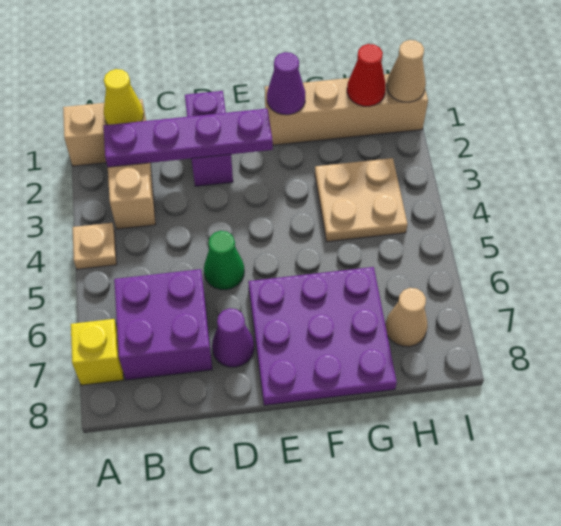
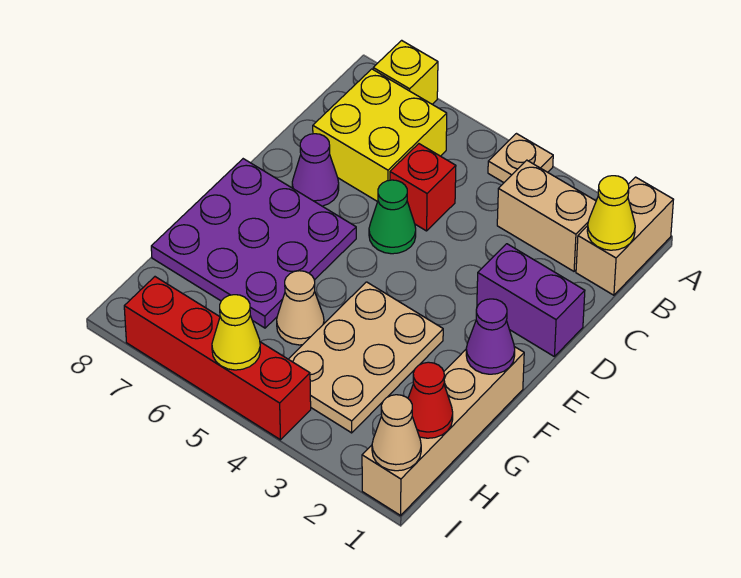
purple plate B2:E2 level 2 -> none
purple brick B6:C7 level 1 -> yellow brick B6:C7 level 1
none -> red brick C5 level 1
tan plate G3:H4 level 1 -> tan plate F3:H4 level 1
tan cone H7 level 1 -> tan cone G5 level 1
none -> red brick I4:I7 level 1
none -> yellow cone I5 level 2

